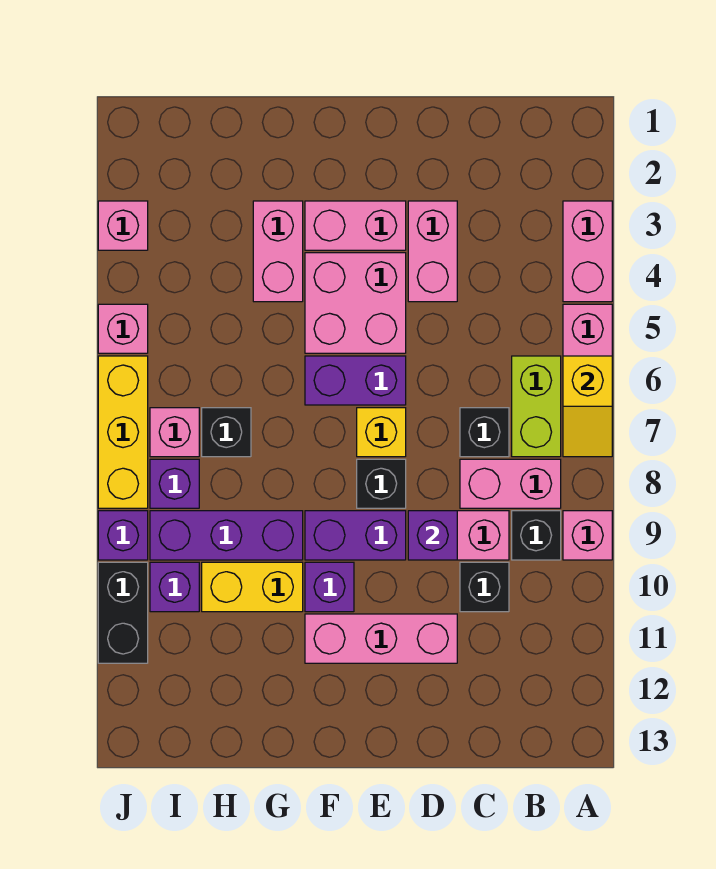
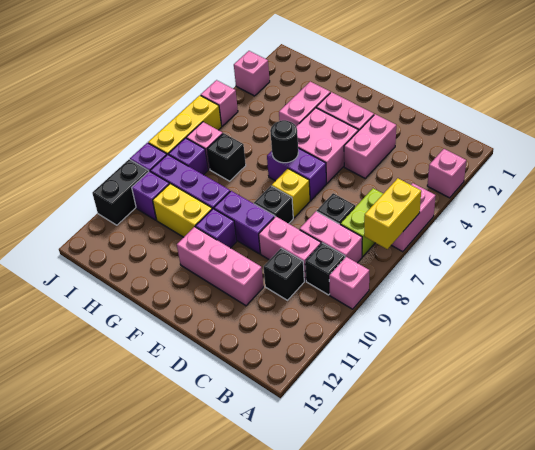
pink brick A3:A4 level 1 -> pink brick A3 level 1
yellow slope A6:A7 level 2 top 6 -> yellow brick A6:A7 level 2
purple brick D9 level 2 -> none
none -> black round brick F6 level 2

